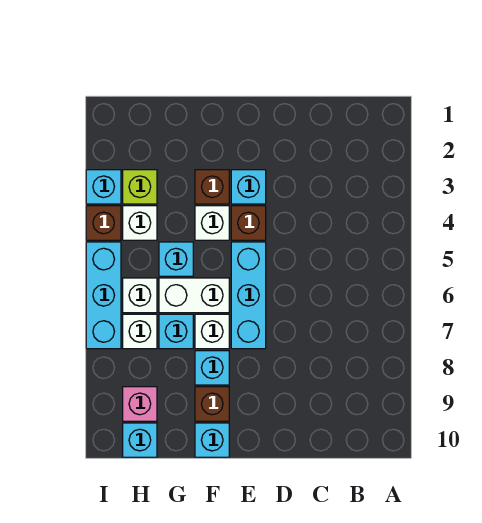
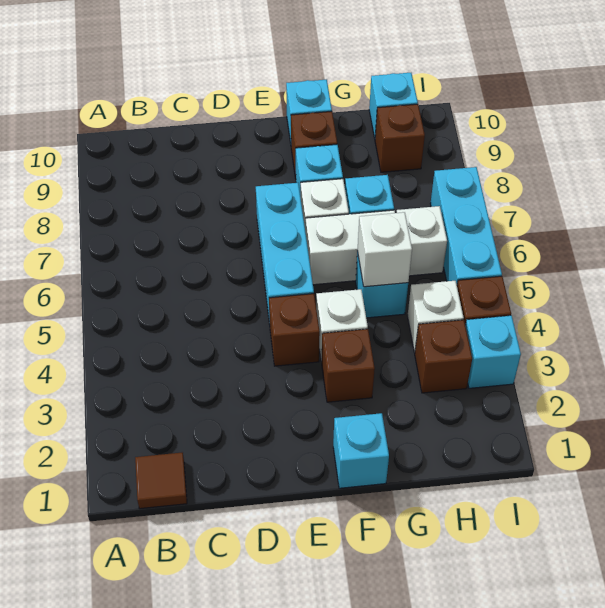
none -> brown tile B1 level 1
cyan brick E3 level 1 -> cyan brick F1 level 1
lime brick H3 level 1 -> brown brick H3 level 1
white brick H7 level 1 -> white brick G5 level 2
pink brick H9 level 1 -> brown brick H9 level 1

